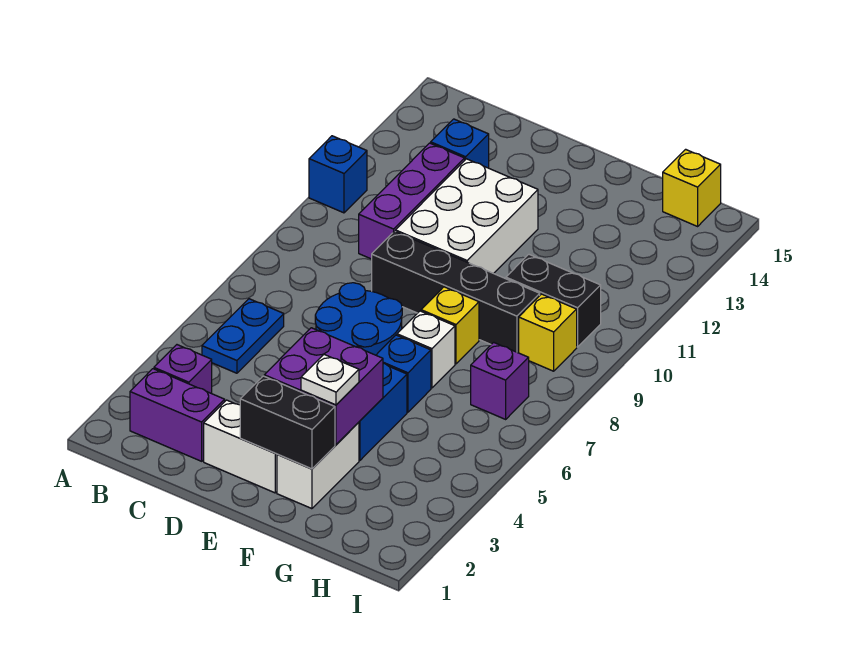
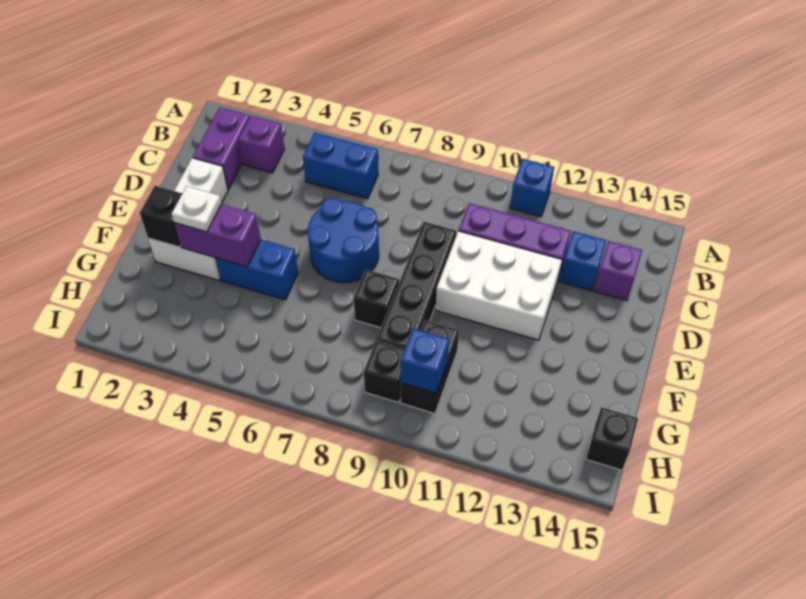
blue plate B5:B6 level 1 -> blue brick B5:B6 level 1
black brick E2:F2 level 2 -> black brick F2 level 2
purple brick E3:F4 level 2 -> purple brick F3:F4 level 2
blue brick F6 level 1 -> blue brick H10 level 2
white brick F7 level 1 -> none
yellow brick F8 level 1 -> black brick F8 level 1
purple brick H7 level 1 -> purple brick C14 level 1
yellow brick H9 level 1 -> black brick H9 level 1
yellow brick H15 level 1 -> black brick H15 level 1

